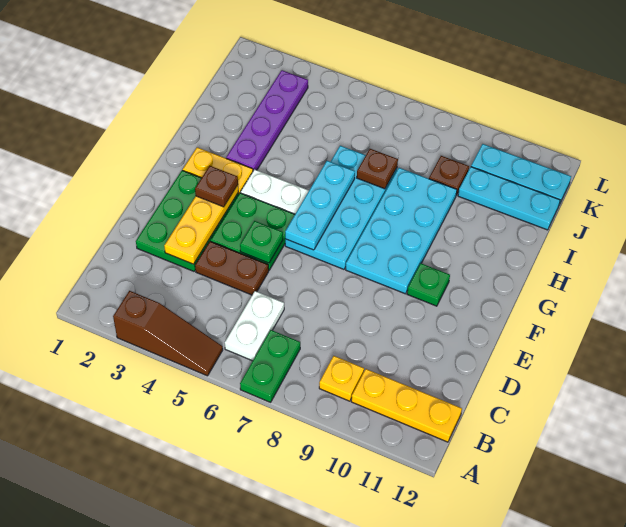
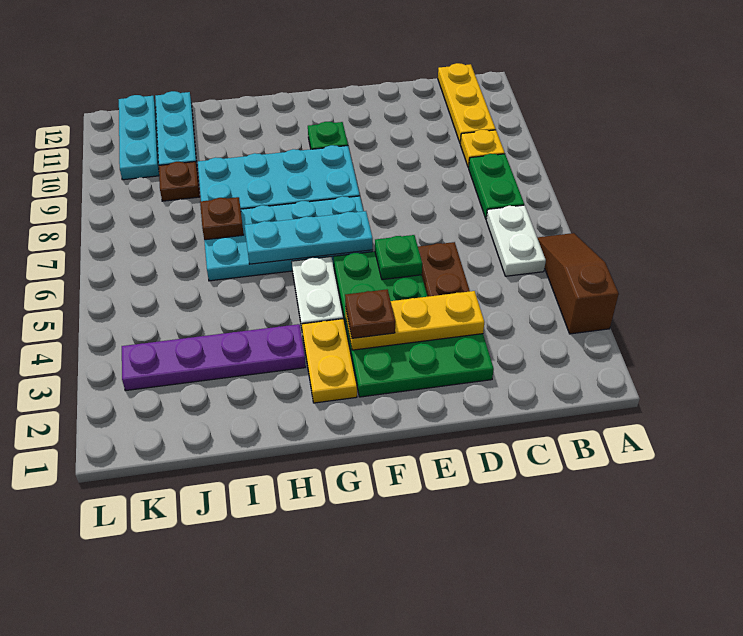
green plate A7:B7 level 1 -> green plate B7:B8 level 1
white plate B6:C6 level 1 -> white plate B5:B6 level 1

